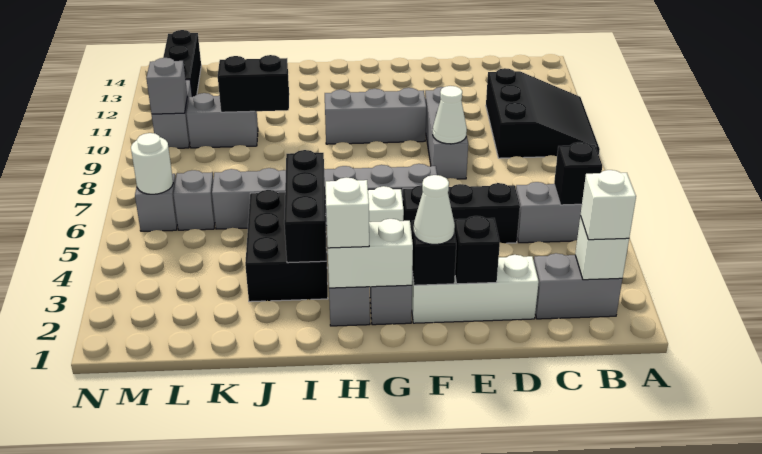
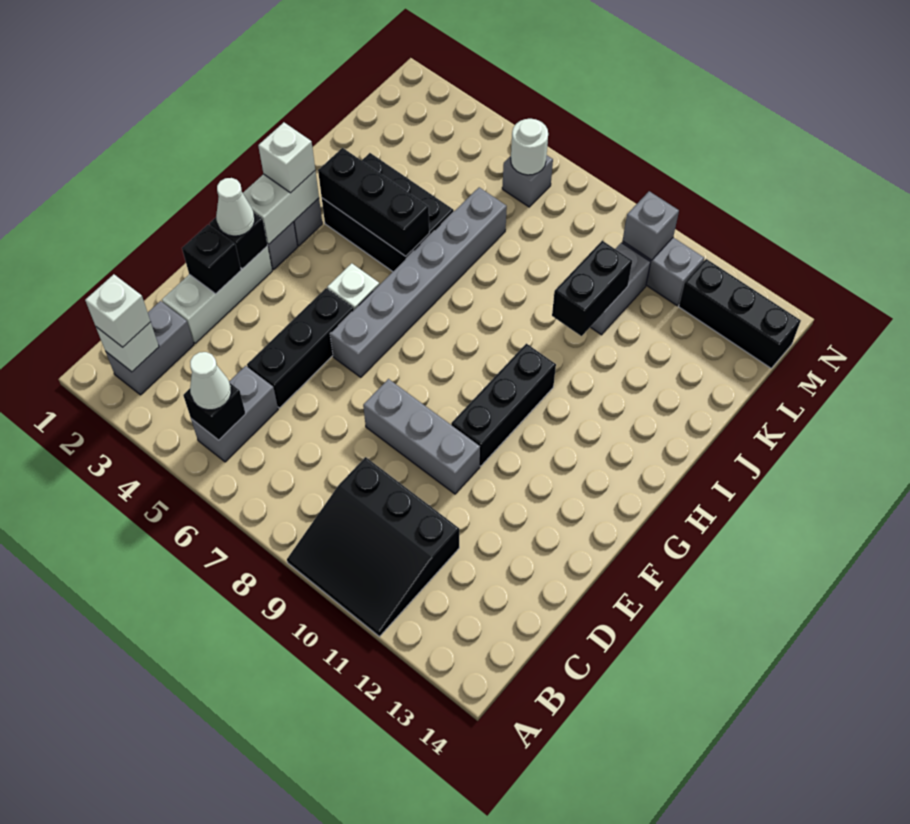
white cone E8 level 2 -> white cone B5 level 3
grey brick F10:H10 level 1 -> black brick F10:H10 level 1
grey brick L6 level 1 -> none

